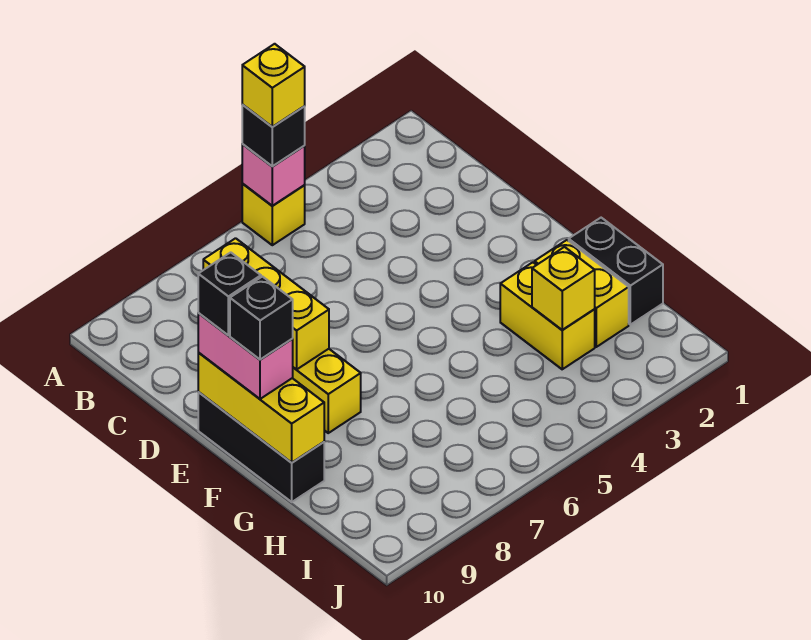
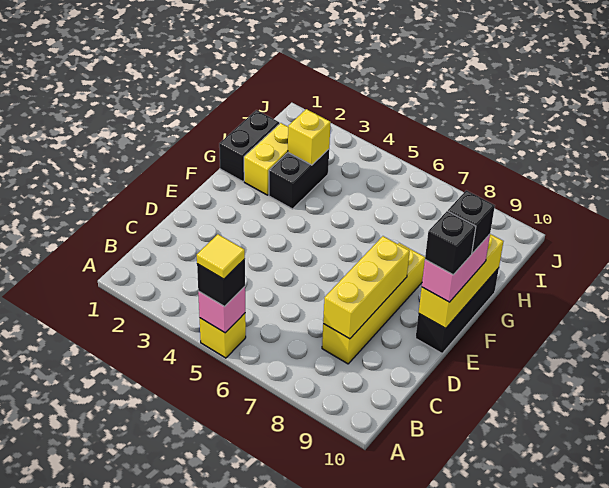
yellow brick A5 level 4 -> yellow tile A5 level 4
yellow brick G3:H3 level 1 -> black brick G3:H3 level 1

